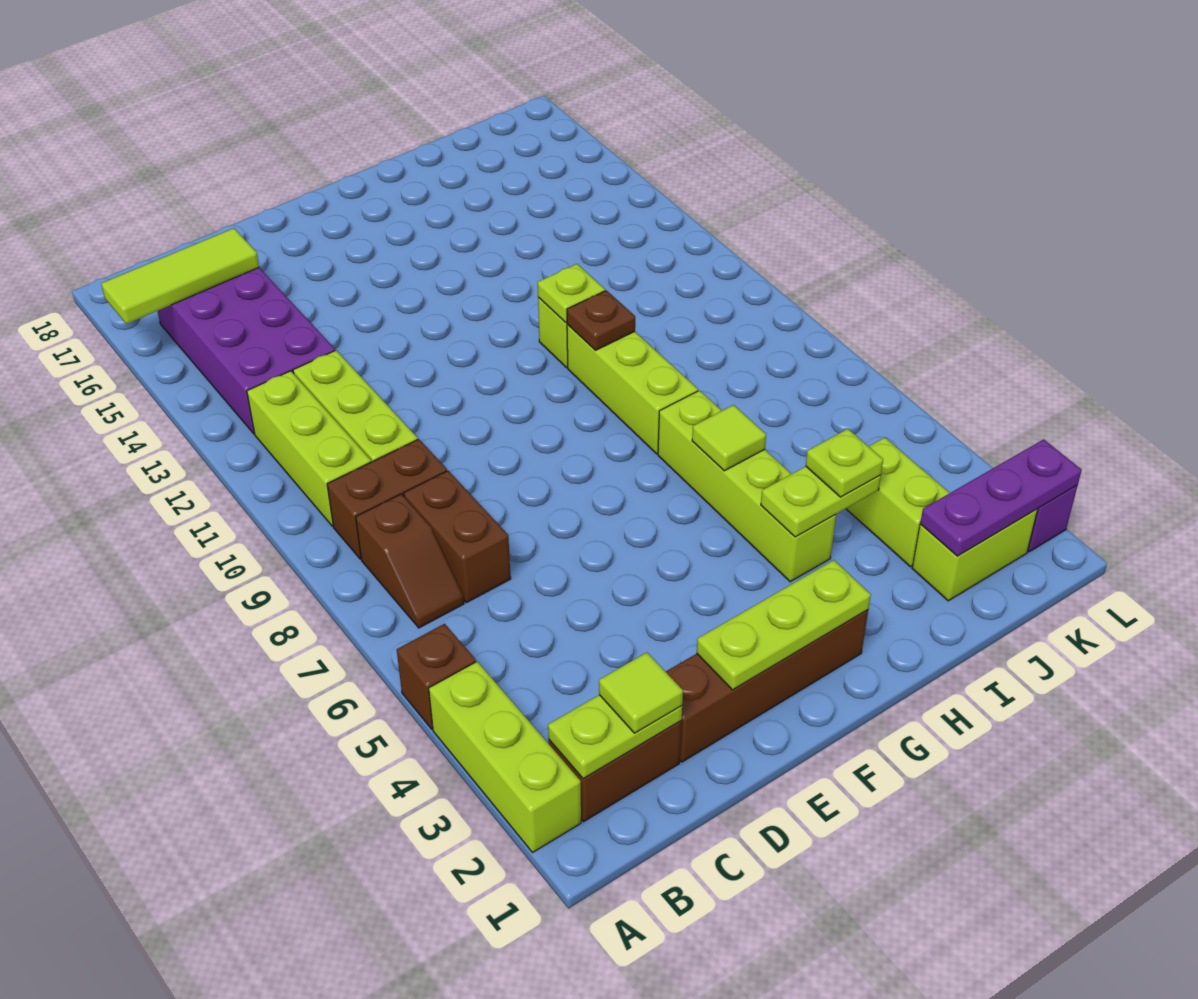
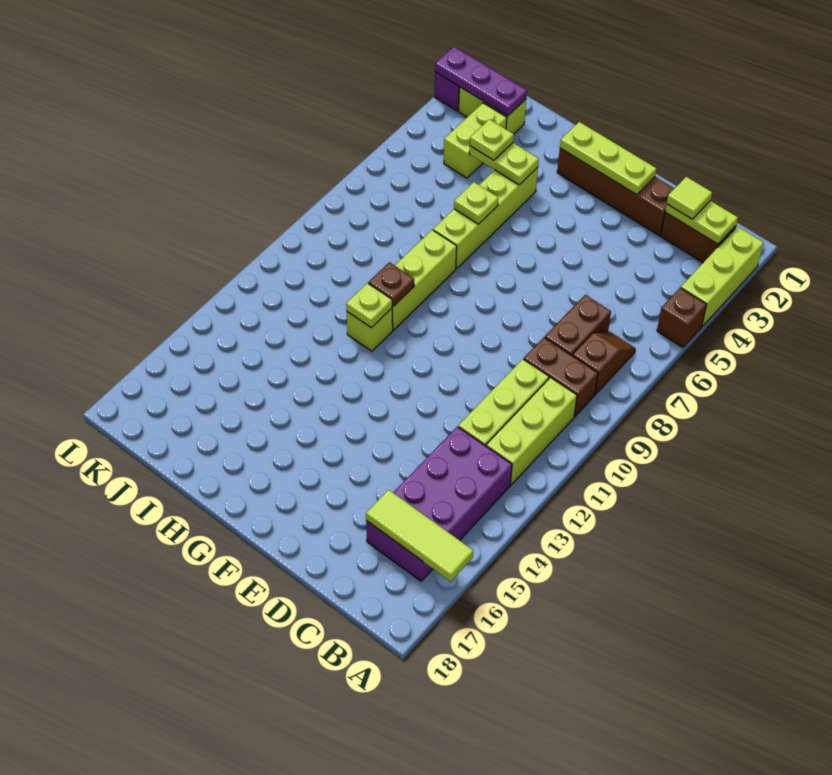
lime tile H6 level 2 -> lime plate H6 level 2

